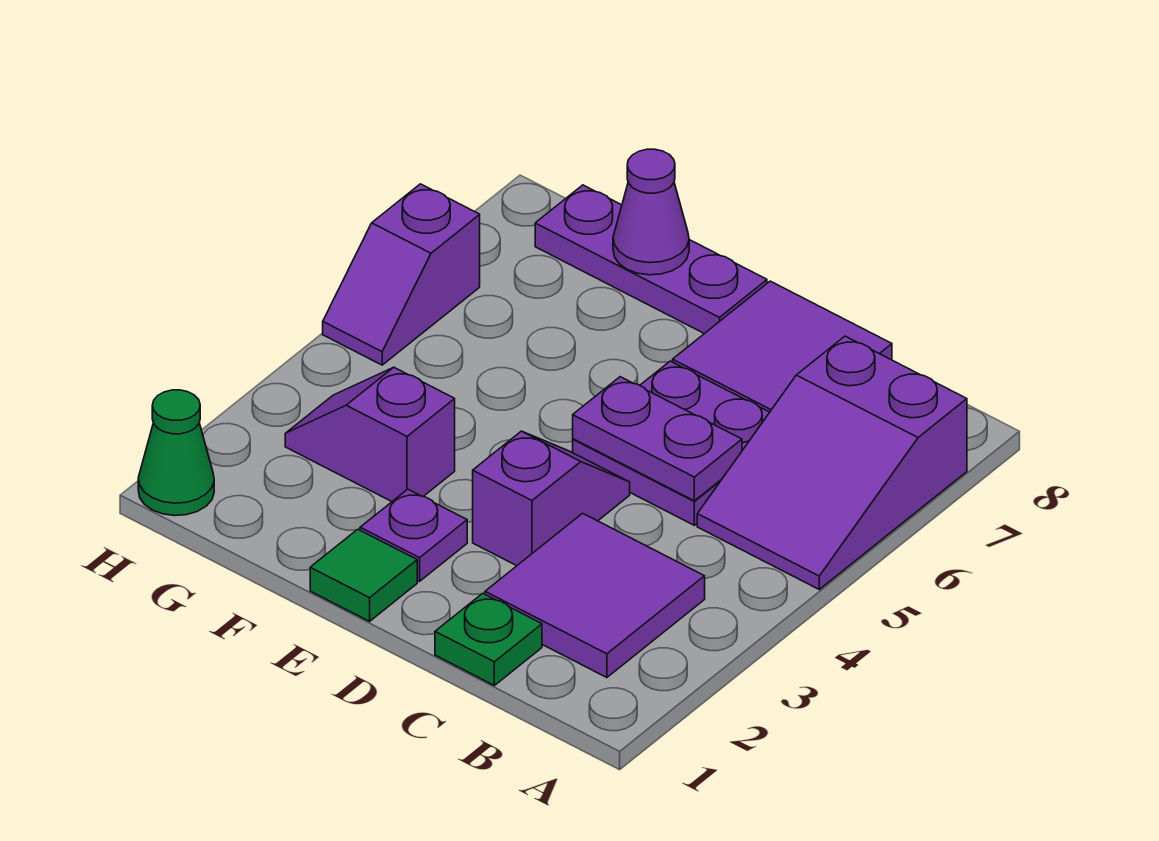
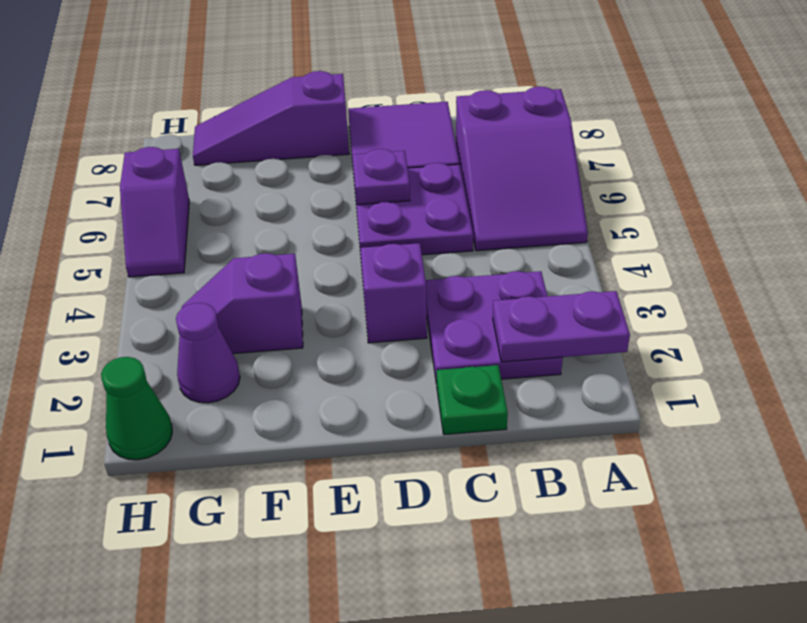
purple tile B2:C3 level 1 -> purple plate B2:C3 level 1
purple plate C5:D5 level 2 -> purple plate A2:B2 level 2
green tile E1 level 1 -> none
purple plate E2 level 1 -> purple plate D6 level 2
purple plate E8:G8 level 1 -> purple slope E8:G8 level 1 top E
purple cone F8 level 2 -> purple cone G2 level 1

